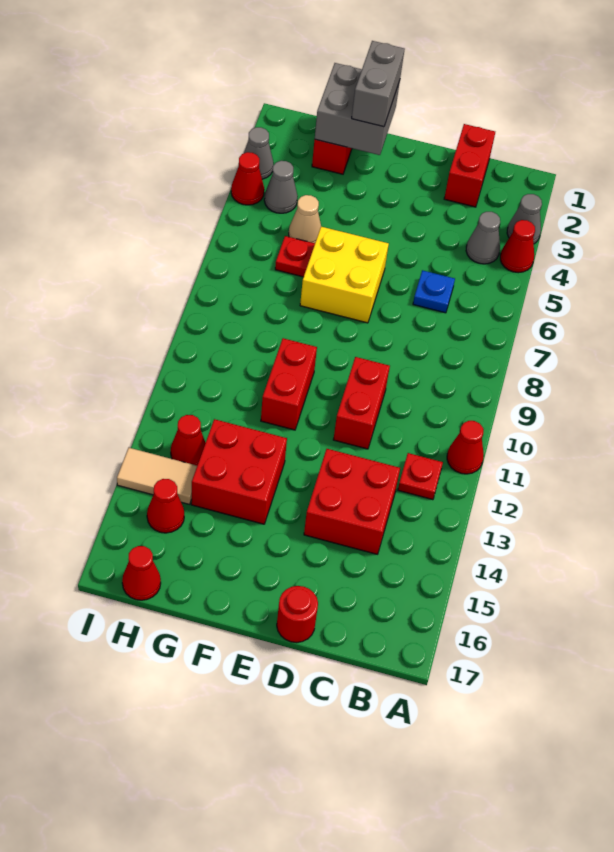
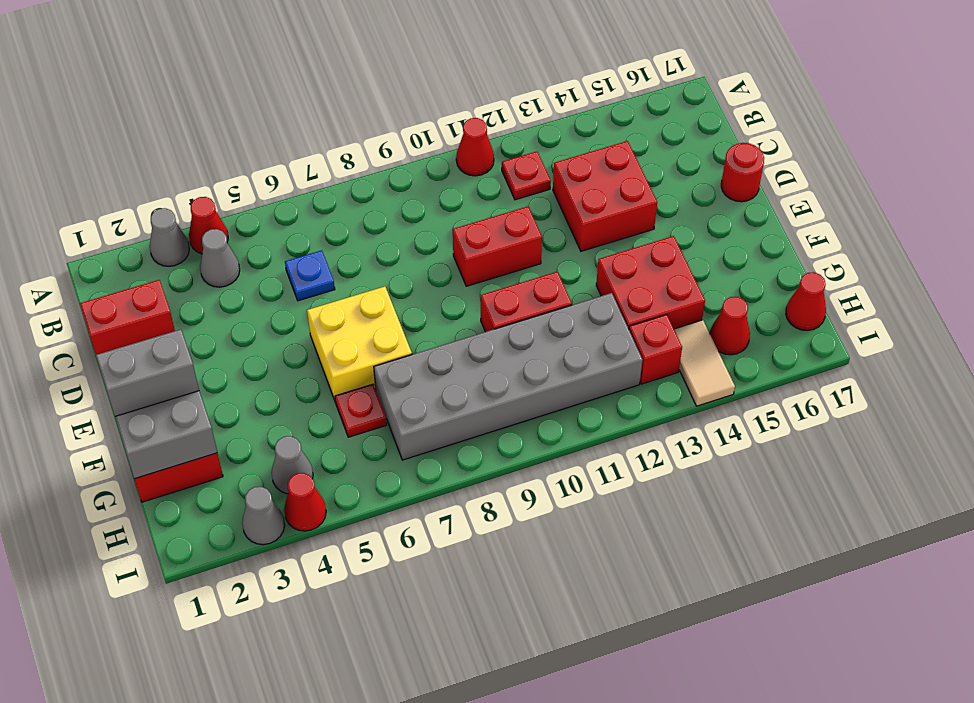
tan cone G5 level 1 -> none
none -> grey brick G7:H12 level 1
red cone H13 level 1 -> red brick H13 level 1

